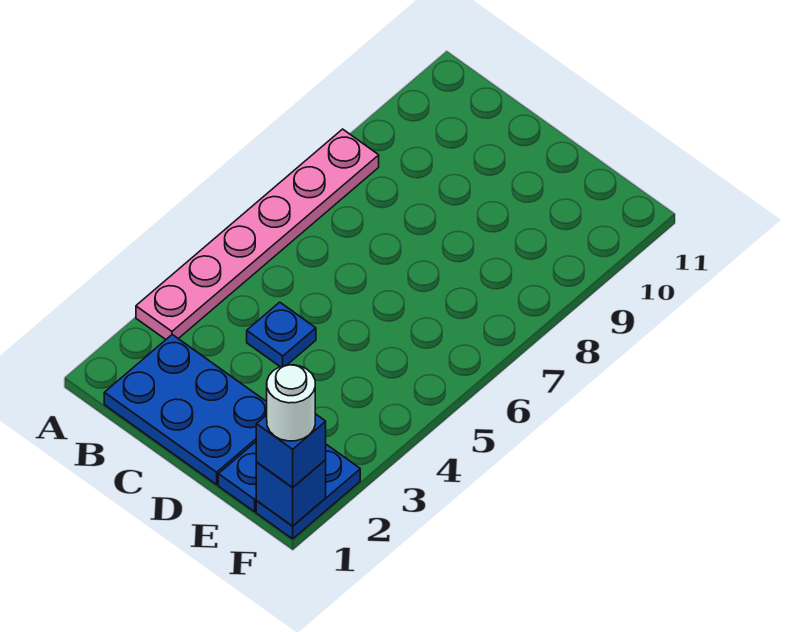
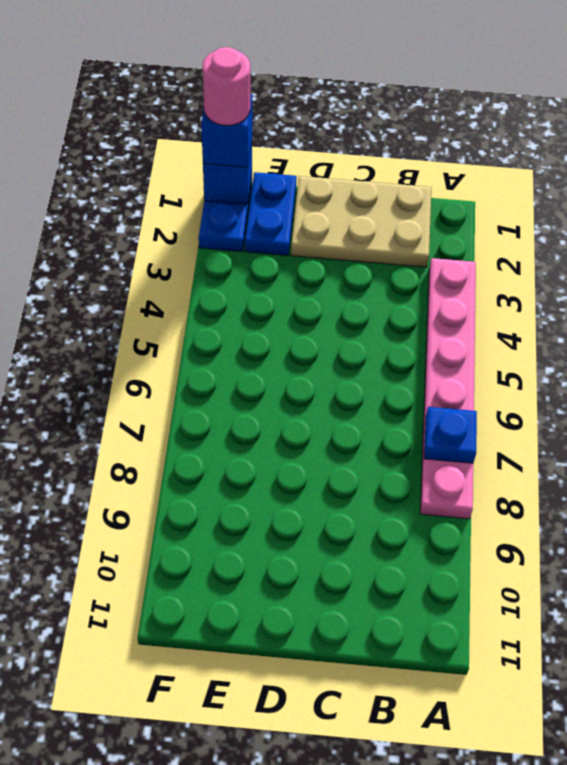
blue plate B1:D2 level 1 -> tan plate B1:D2 level 1
blue plate C4 level 1 -> blue plate A7 level 2
white round brick F1 level 4 -> pink round brick F1 level 4

